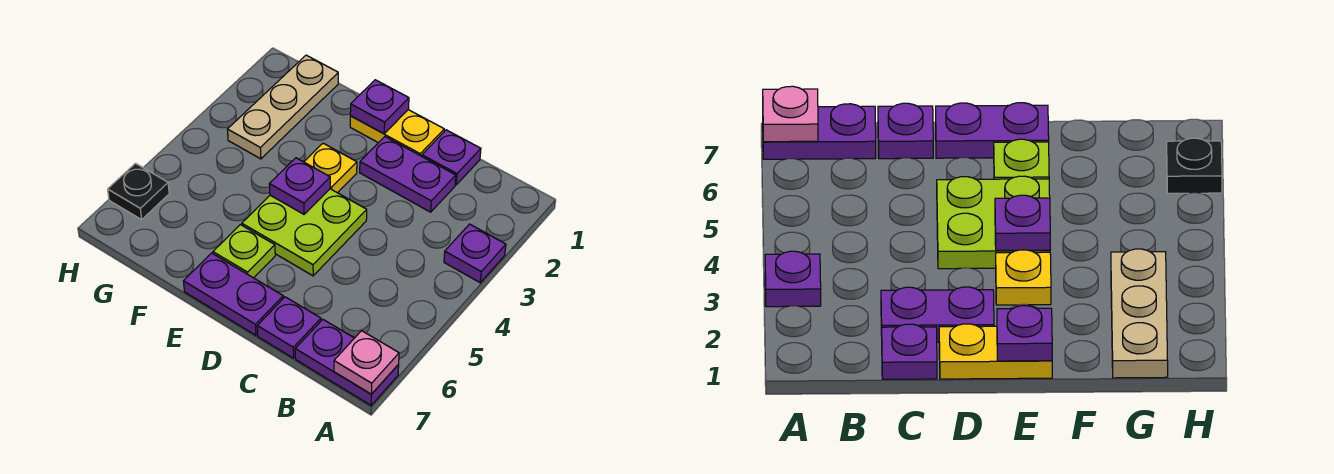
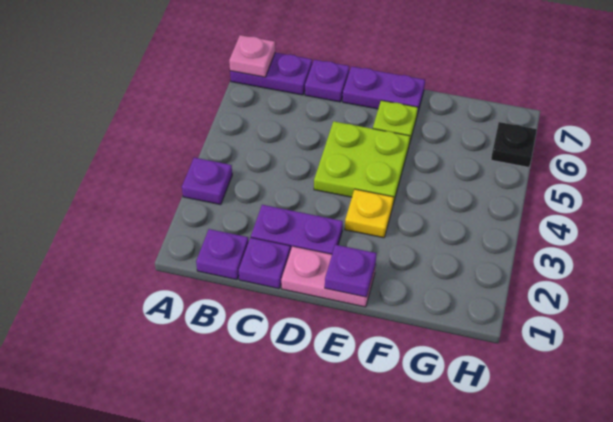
yellow plate D1:E1 level 1 -> pink plate D1:E1 level 1
purple plate E4 level 2 -> purple plate B1 level 1
tan plate G1:G3 level 1 -> none

